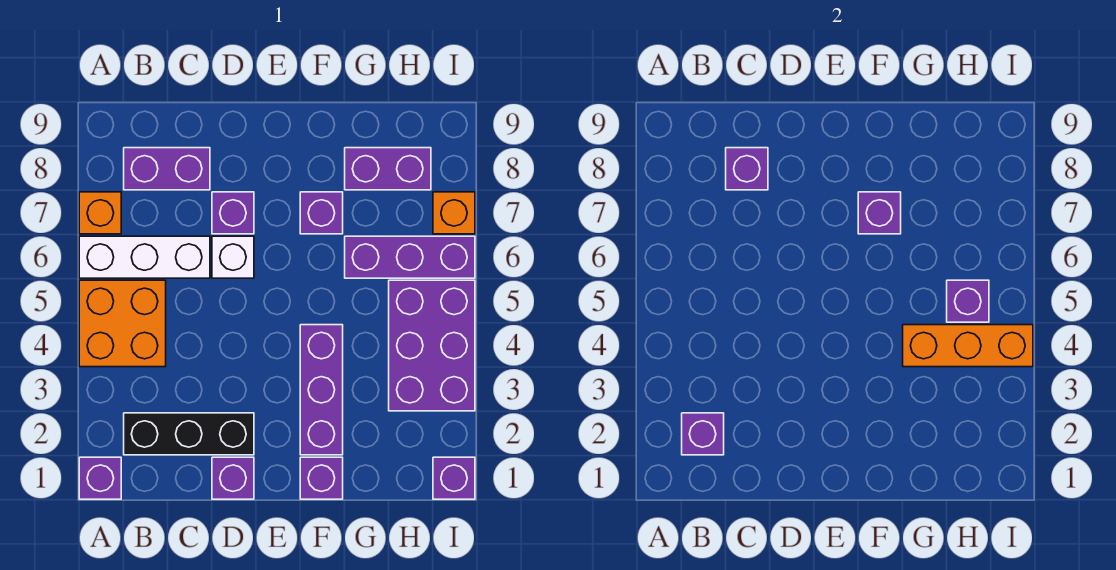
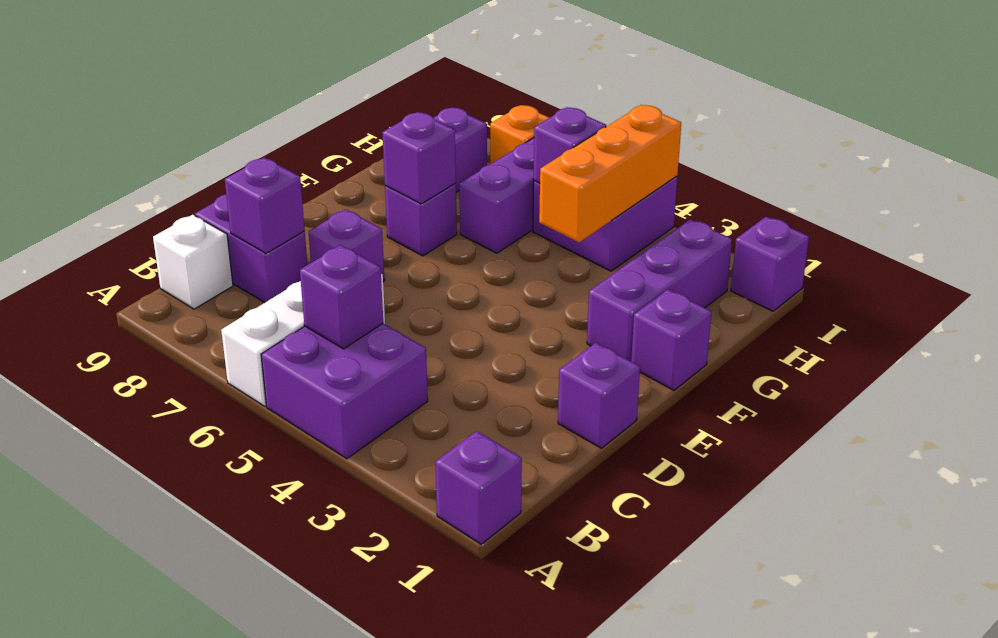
orange brick A4:B5 level 1 -> purple brick A4:B5 level 1
orange brick A7 level 1 -> none
black brick B2:D2 level 1 -> none
purple brick B2 level 2 -> purple brick B5 level 2
purple brick B8:C8 level 1 -> purple brick C8:C9 level 1
white brick D6 level 1 -> white brick B9 level 1
purple brick F2:F4 level 1 -> purple brick F2:H2 level 1
purple brick H3:I5 level 1 -> purple brick H4:I5 level 1

